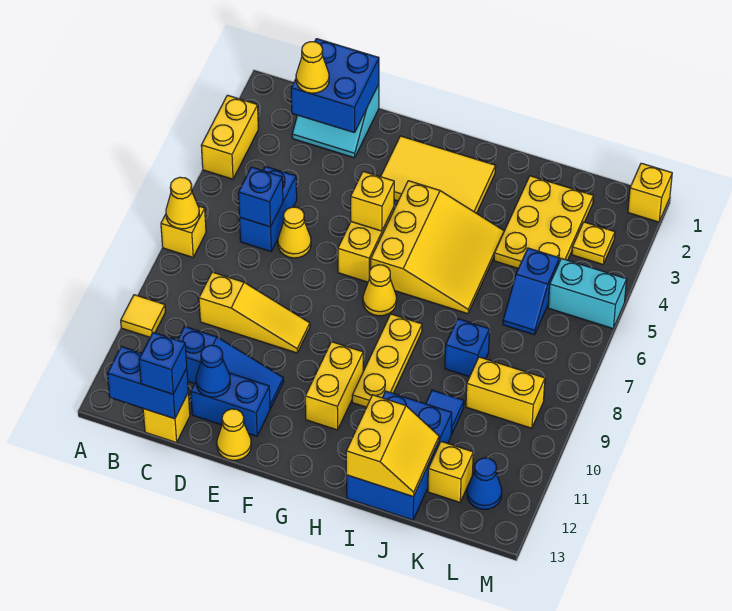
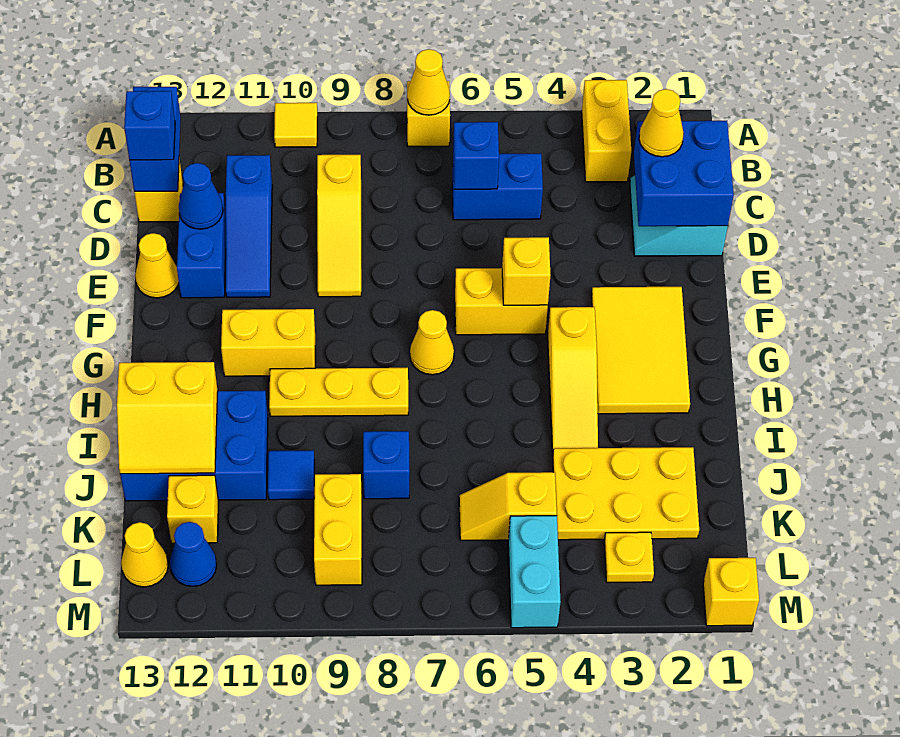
yellow brick A3:A4 level 1 -> yellow brick A3:B3 level 1
yellow cone D6 level 1 -> yellow cone L13 level 1
yellow slope G4:I6 level 1 top G -> yellow slope G4:I4 level 1 top G
blue slope K5:K6 level 1 top 5 -> yellow slope K5:K6 level 1 top 5

